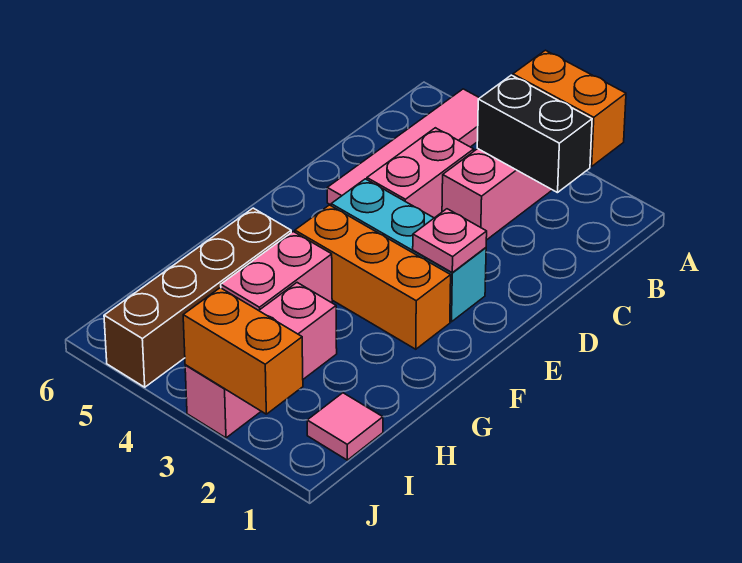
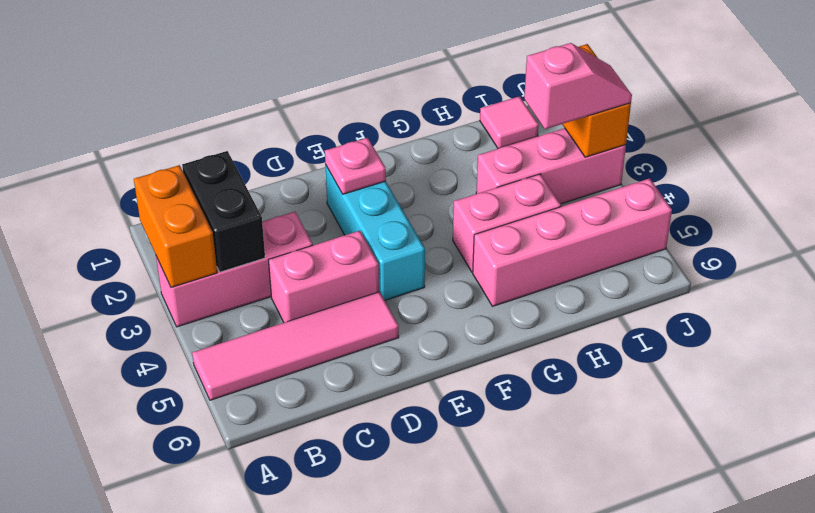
orange brick F2:F4 level 1 -> none
brown brick G5:J5 level 1 -> pink brick G5:J5 level 1
none -> pink slope I3:J3 level 3 top I

